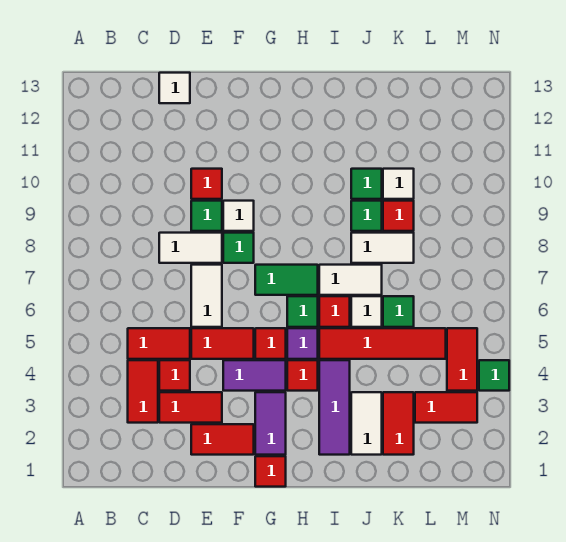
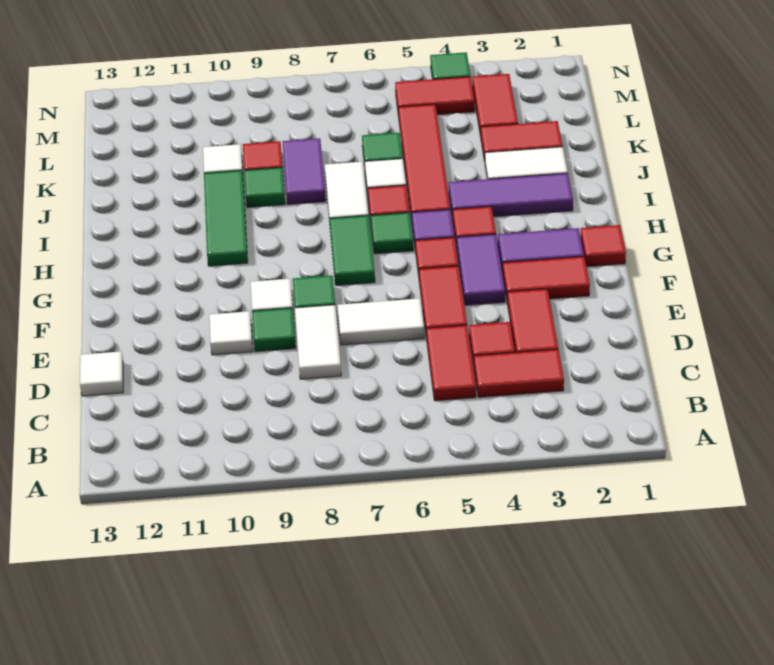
red tile E2:F2 level 1 -> red tile F2:F3 level 1
red tile E10 level 1 -> white tile E10 level 1
white tile J8:K8 level 1 -> purple tile J8:K8 level 1
green tile J10 level 1 -> green tile H10:J10 level 1

